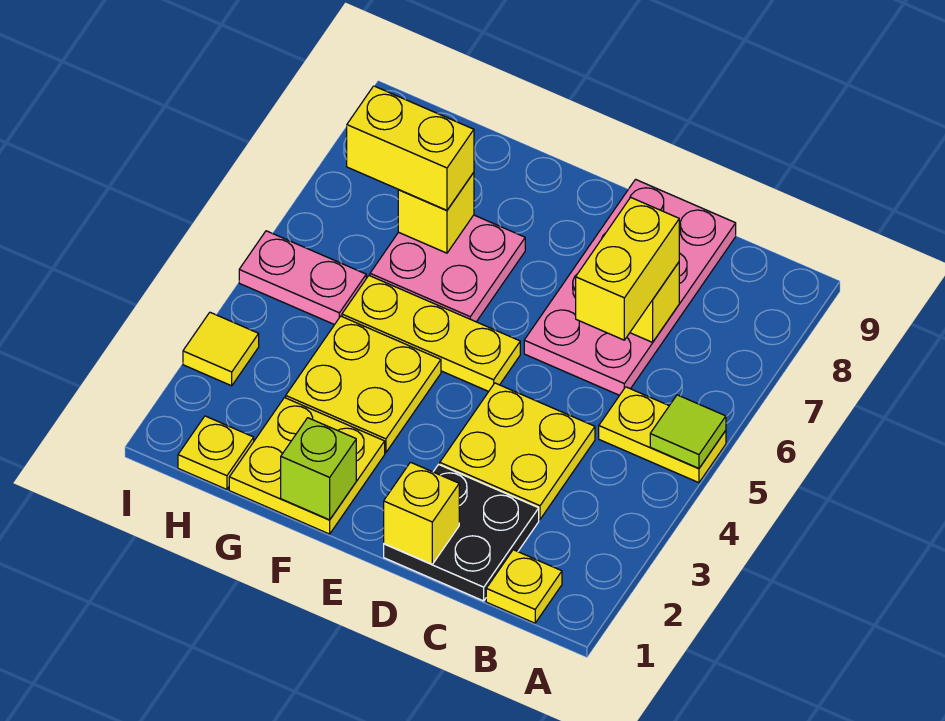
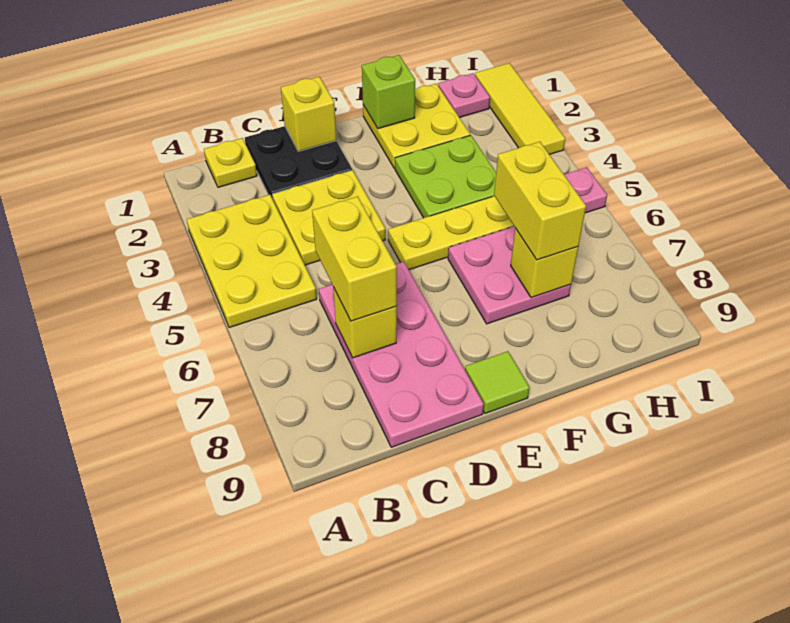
yellow plate A5:B5 level 1 -> yellow plate A3:B5 level 1
lime tile A5 level 2 -> lime tile E9 level 1
yellow plate F3:G4 level 1 -> lime plate F3:G4 level 1
yellow brick G7:H7 level 3 -> yellow brick G6:G7 level 3
yellow plate H1 level 1 -> pink plate H1 level 1
yellow tile I3 level 1 -> yellow tile I1:I3 level 1

